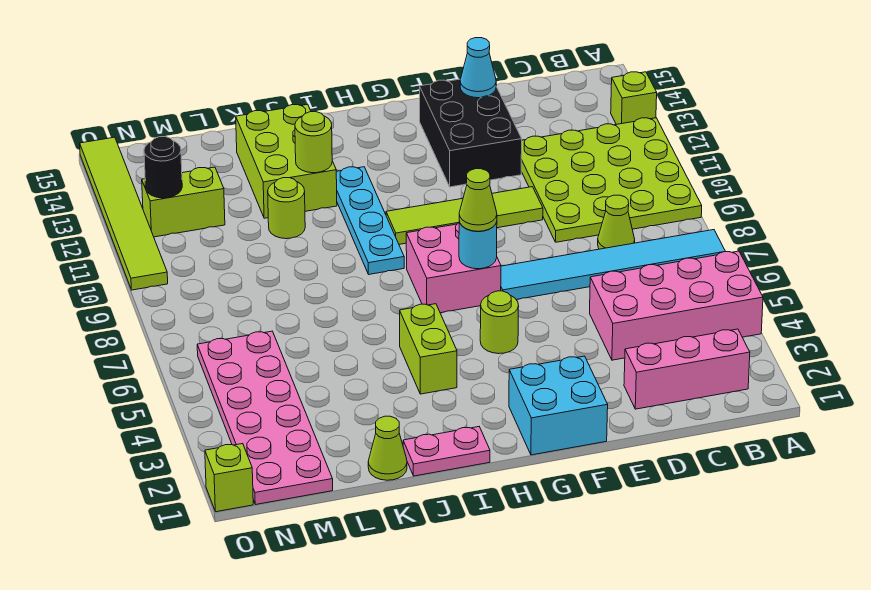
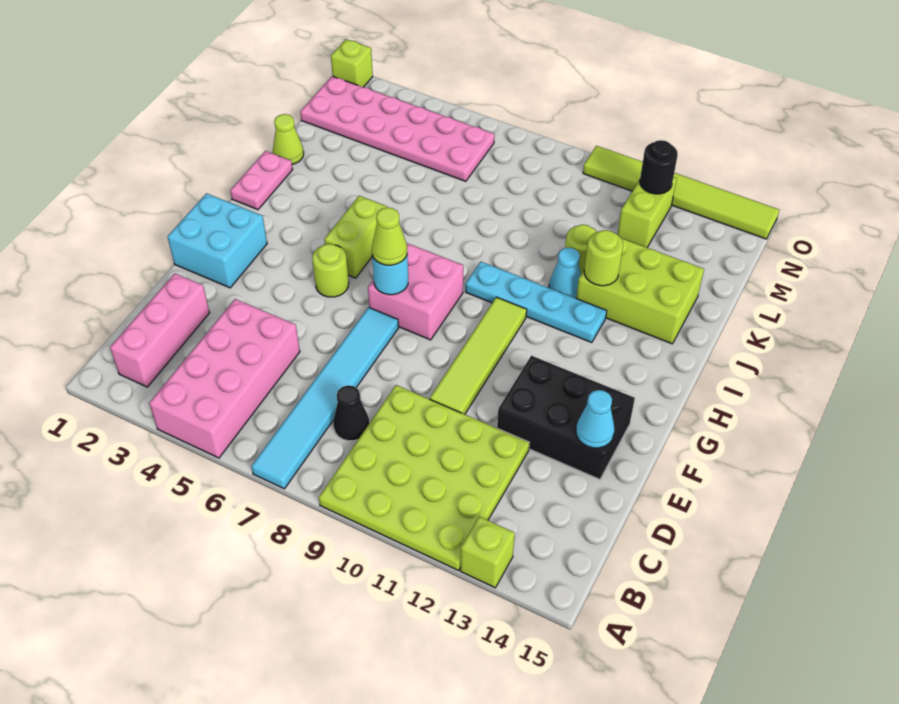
lime cone C8 level 1 -> black cone C8 level 1
lime brick I4:I5 level 1 -> lime brick H5:I5 level 1
none -> cyan cone J11 level 1

